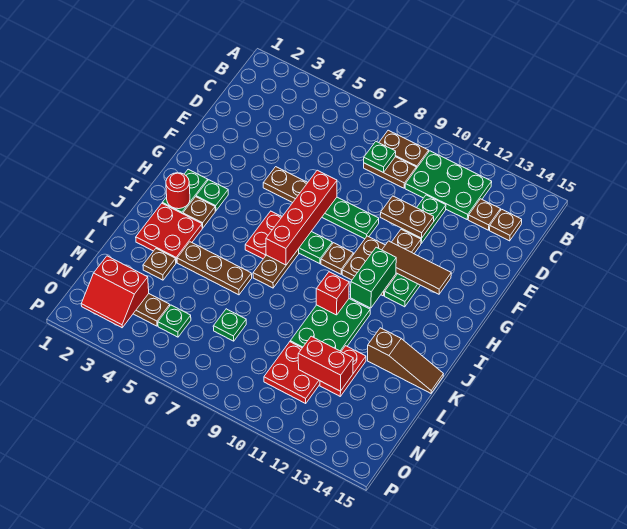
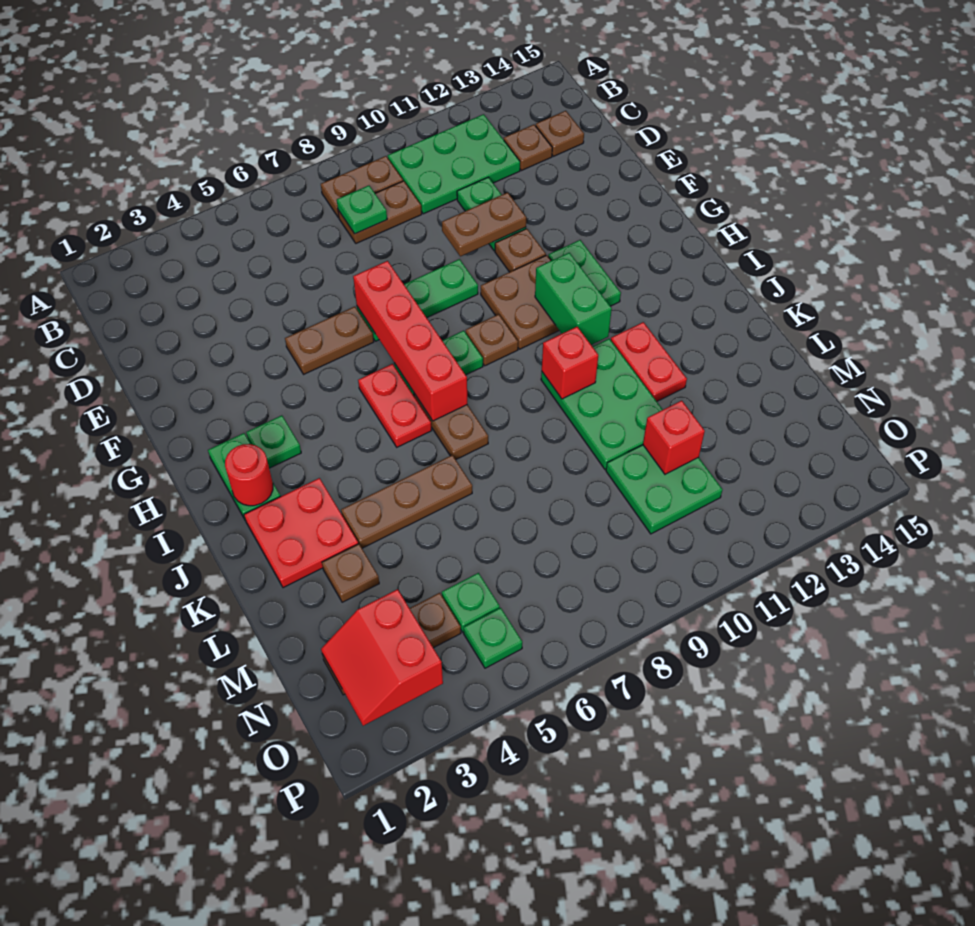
brown tile G11:G13 level 2 -> none
brown plate I3 level 1 -> none
brown slope K13:K15 level 1 top 13 -> none
red plate L12:M12 level 1 -> red plate J12:K12 level 1
green plate M7 level 1 -> green plate O5 level 1
red plate M10:N11 level 1 -> green plate M10:N11 level 1
red brick M11:M12 level 2 -> red brick M11 level 2
red slope N2:O3 level 2 top N -> red slope N2:O3 level 2 top 3

